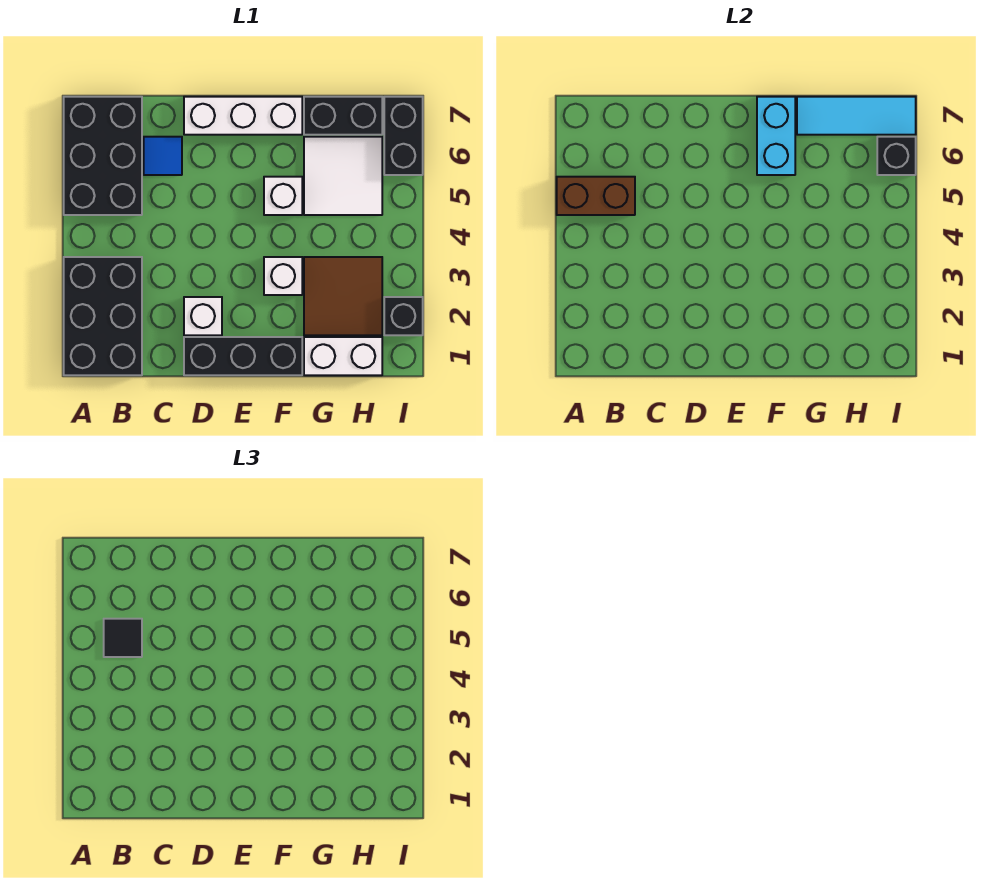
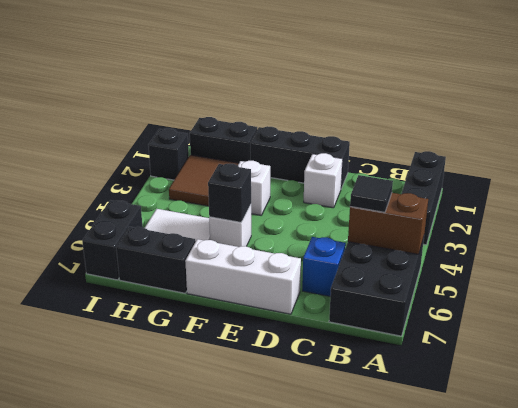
black brick A1:B3 level 1 -> black brick A1:A3 level 1
blue tile C6 level 1 -> blue brick C6 level 1
cyan brick F6:F7 level 2 -> none
white brick G1:H1 level 1 -> black brick G1:H1 level 1
cyan tile G7:I7 level 2 -> none
black brick I6 level 2 -> black brick F5 level 2

